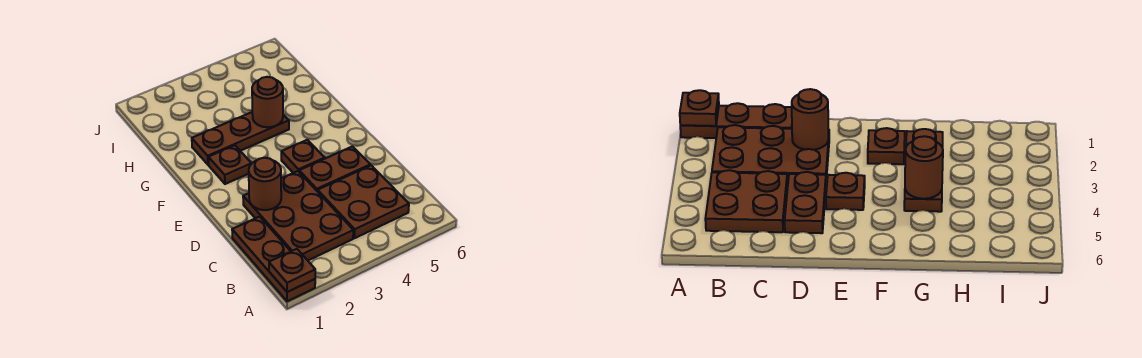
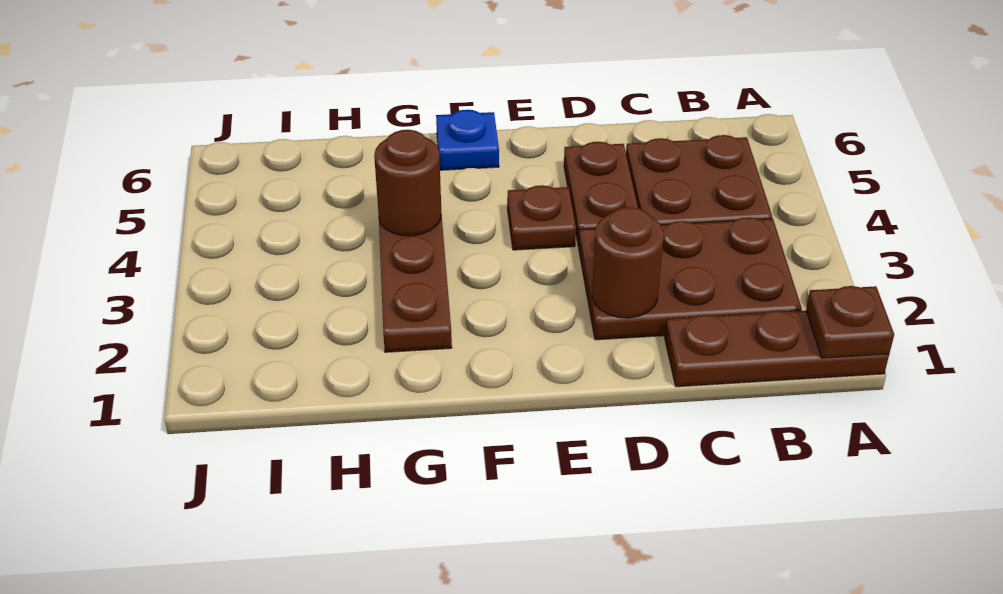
brown plate F2 level 1 -> none
none -> blue plate F6 level 1

